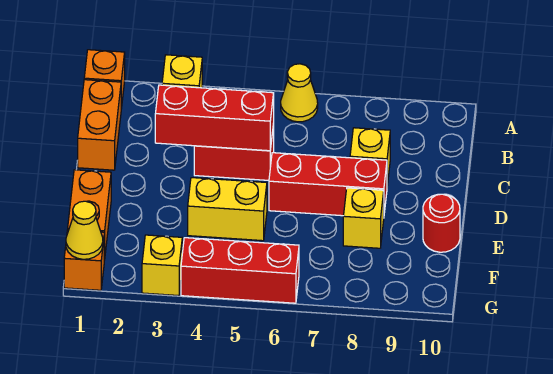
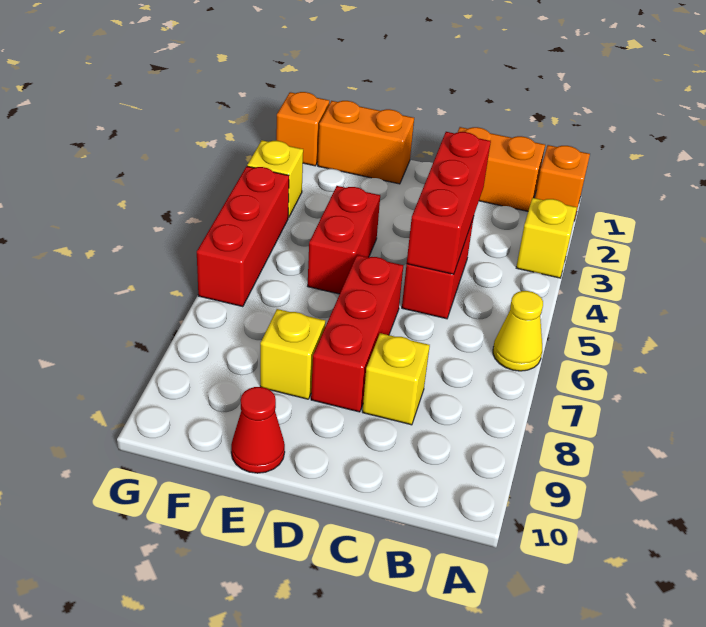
yellow brick E4:E5 level 1 -> red brick E4:E5 level 1
red round brick E10 level 1 -> red cone E10 level 1
yellow cone G1 level 2 -> none

